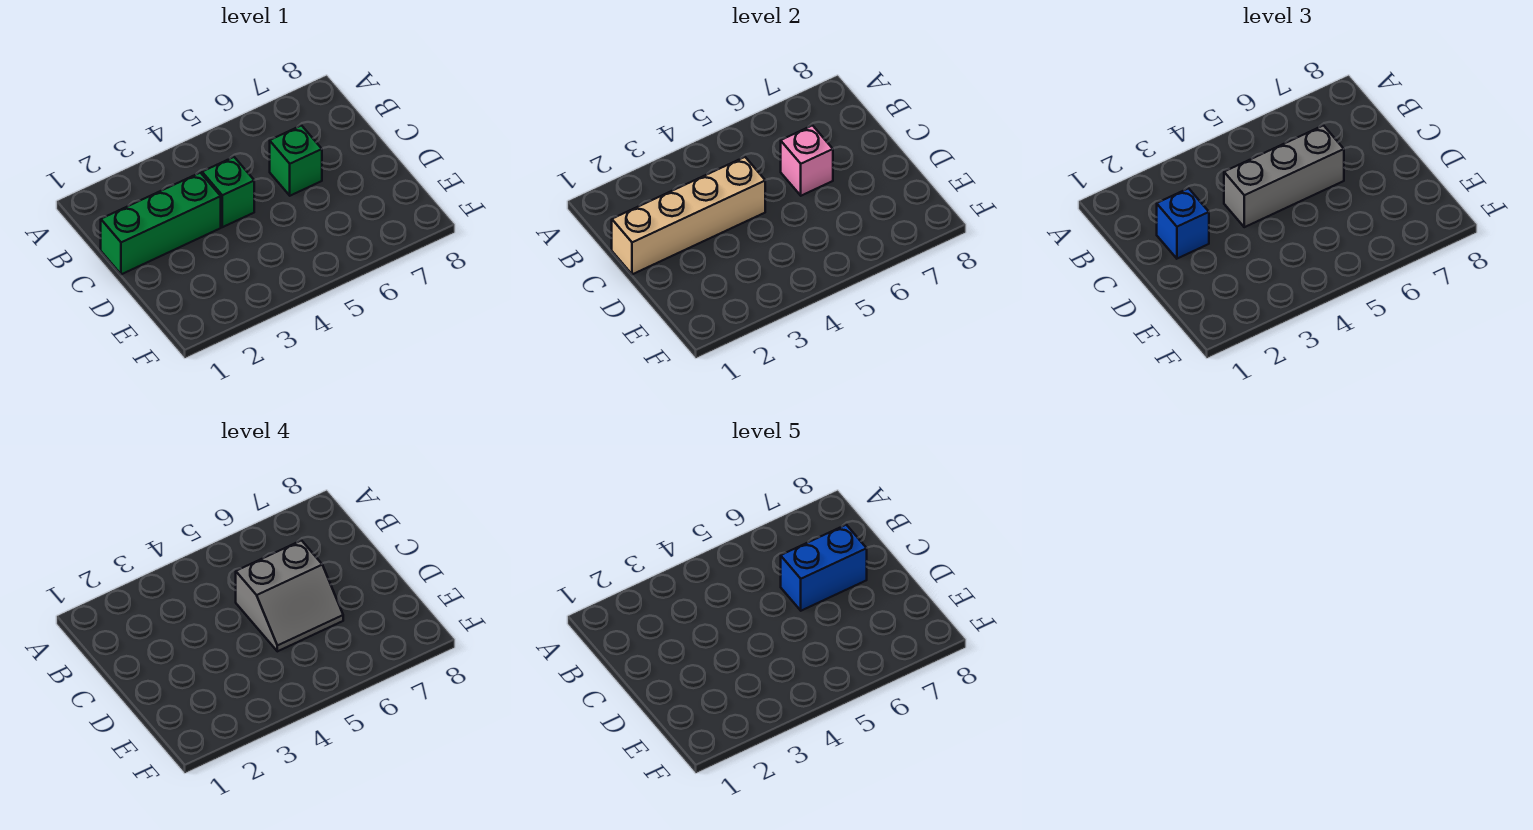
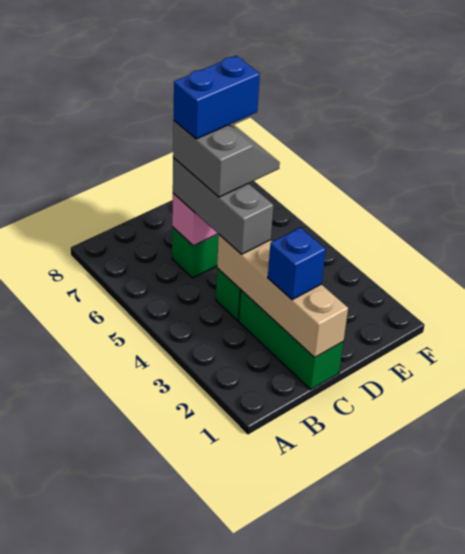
blue brick C6:C7 level 5 -> blue brick C6:D6 level 5

